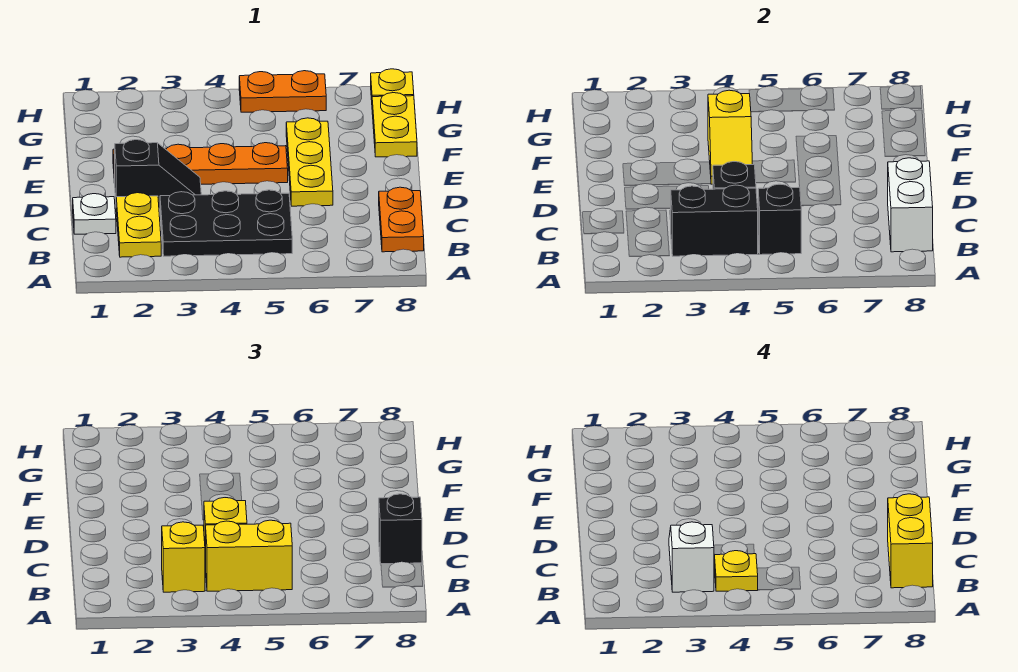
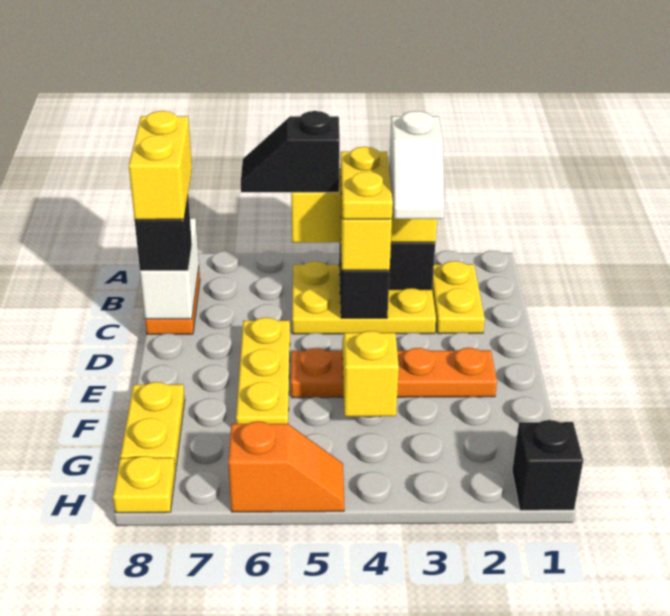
black plate B3:C5 level 1 -> yellow plate B3:C5 level 1
yellow plate B4 level 4 -> yellow plate B4:C4 level 4
black brick B5 level 2 -> black brick H1 level 1
white plate C1 level 1 -> none
black slope D2:D3 level 1 top 2 -> black slope B5:B6 level 4 top 5
orange plate H5:H6 level 1 -> orange slope H5:H6 level 1 top 6

